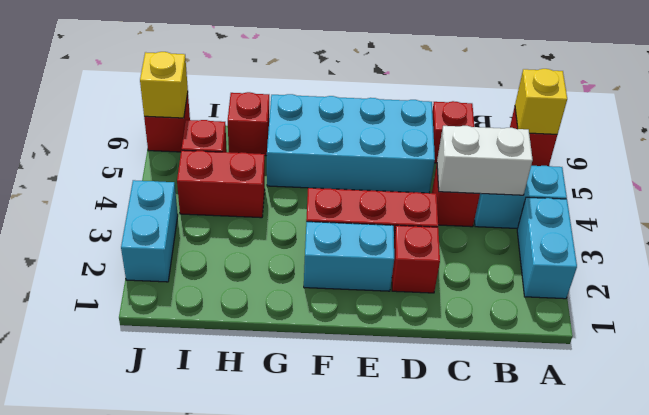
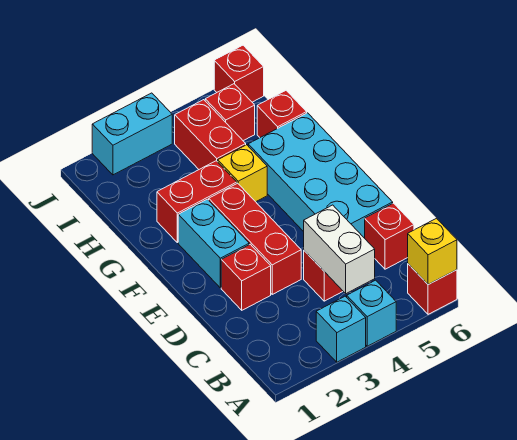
cyan brick A2:A3 level 1 -> cyan brick A3 level 1
cyan brick A4:B4 level 1 -> cyan brick A4 level 1
none -> red brick G2:G3 level 1
yellow brick J6 level 2 -> yellow brick G4 level 1

